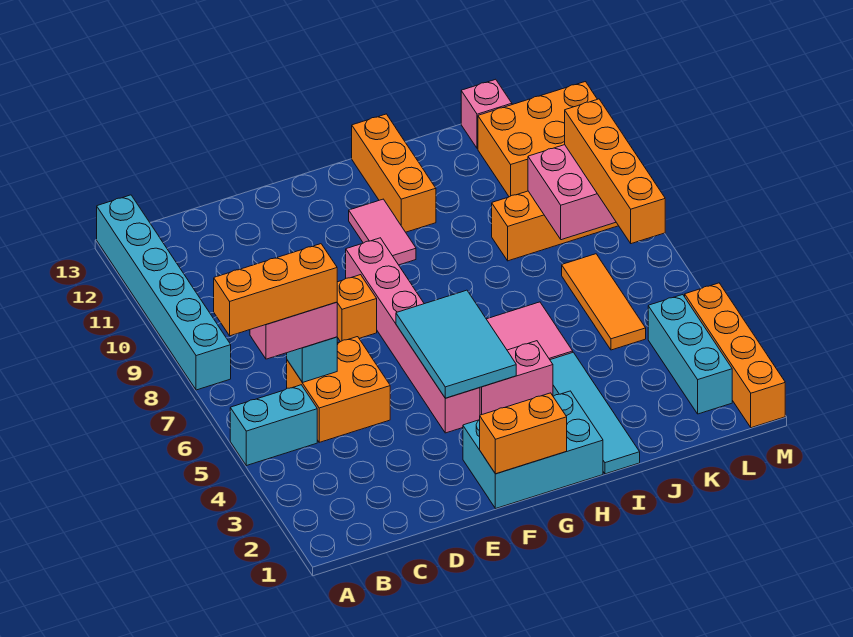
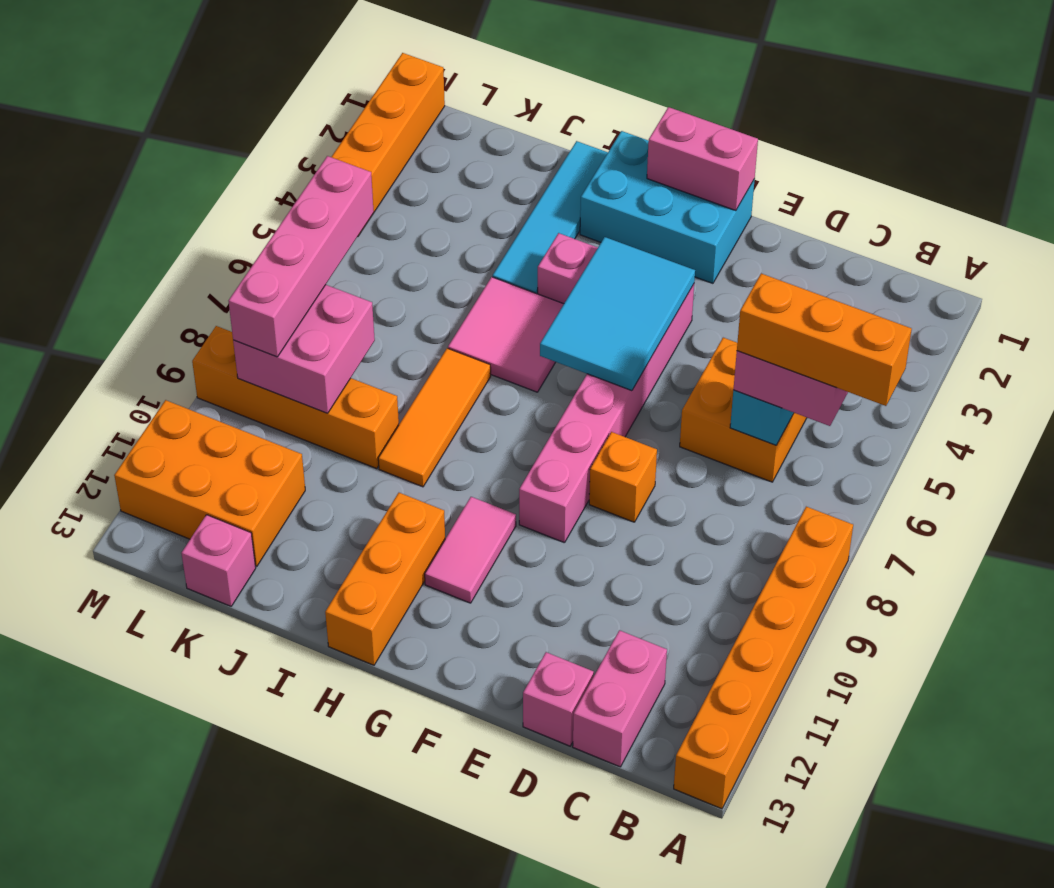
cyan brick A5:B5 level 1 -> none
cyan brick A8:A13 level 1 -> orange brick A8:A13 level 1
none -> pink brick C12:C13 level 1
none -> pink brick D13 level 1
orange brick F1:G1 level 2 -> pink brick F1:G1 level 2
orange tile K5:K7 level 1 -> orange tile I7:I9 level 1
cyan brick L2:L4 level 1 -> none
orange brick L6:L9 level 3 -> pink brick L6:L9 level 3

